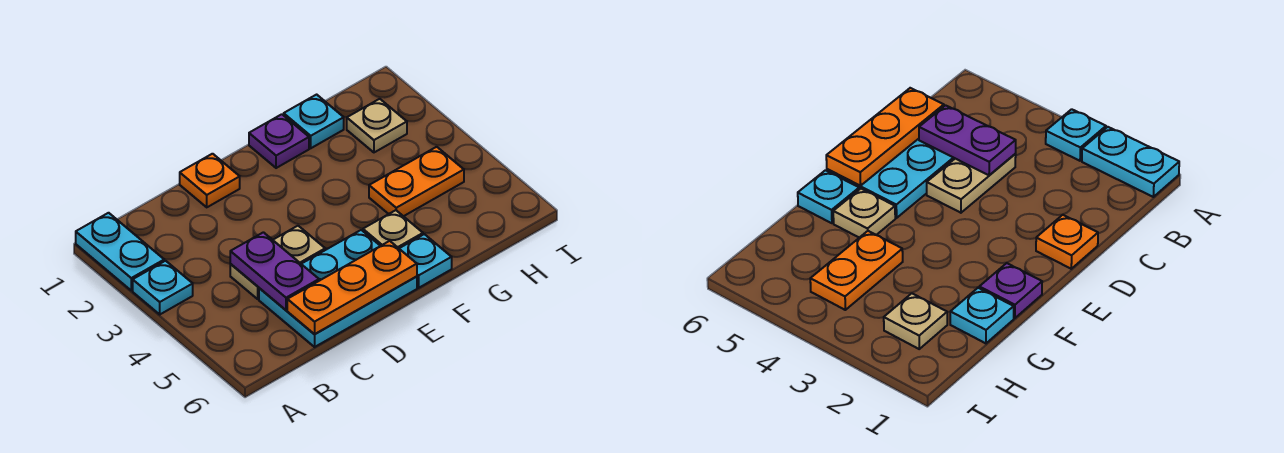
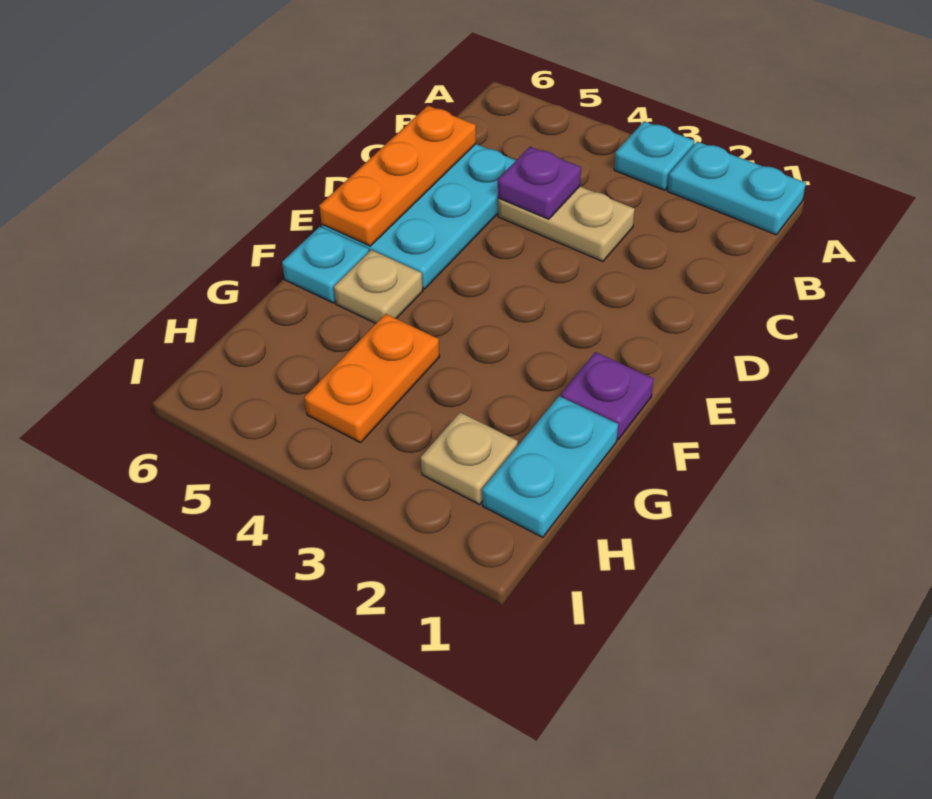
tan plate C4:D4 level 1 -> tan plate C3:C4 level 1
purple plate C4:C5 level 2 -> purple plate C4 level 2
orange plate D1 level 1 -> none
cyan plate G1 level 1 -> cyan plate G1:H1 level 1

